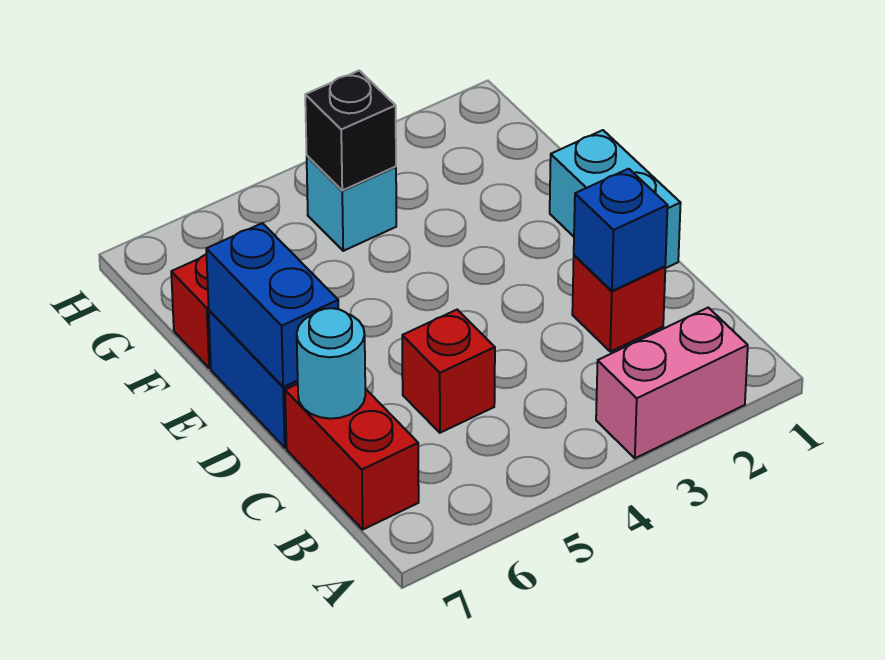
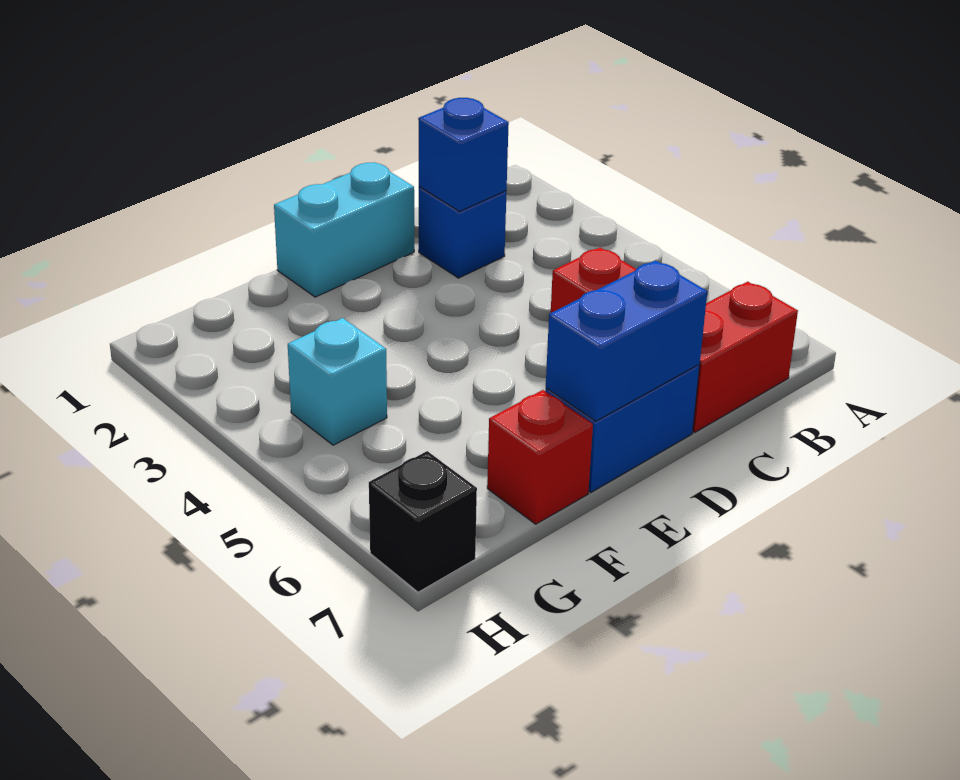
pink brick A2:A3 level 1 -> none
red brick C2 level 1 -> blue brick C2 level 1
cyan round brick C7 level 2 -> none
black brick G4 level 2 -> black brick H7 level 1

